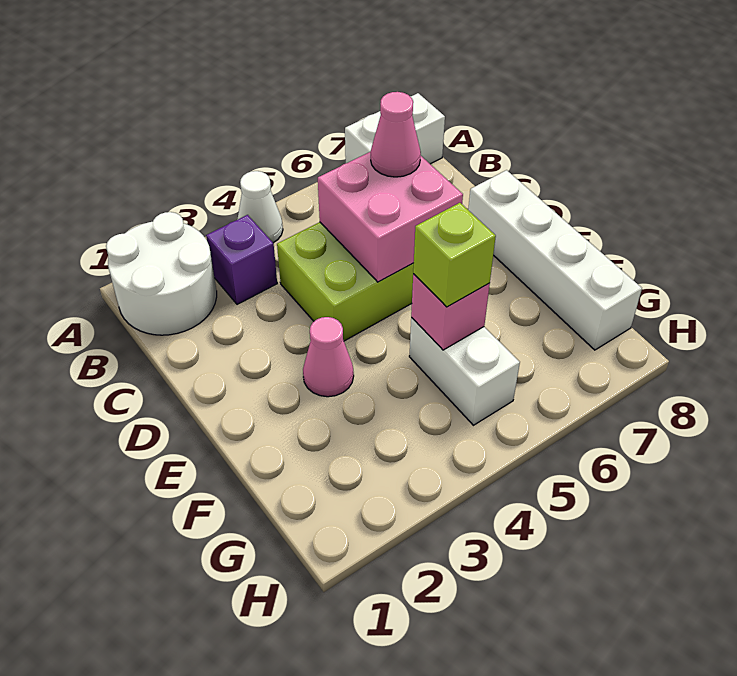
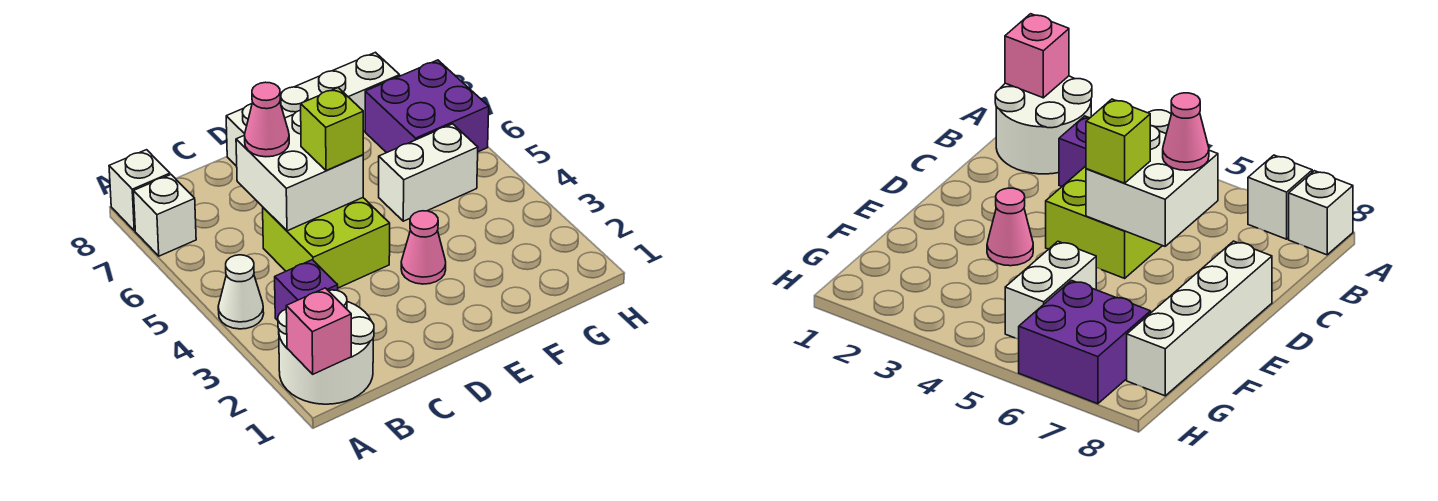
pink brick C5:D6 level 2 -> white brick C5:D6 level 2
pink brick F5 level 2 -> pink brick A1 level 2
lime brick F5 level 3 -> lime brick D5 level 3
none -> purple brick G6:H7 level 1

